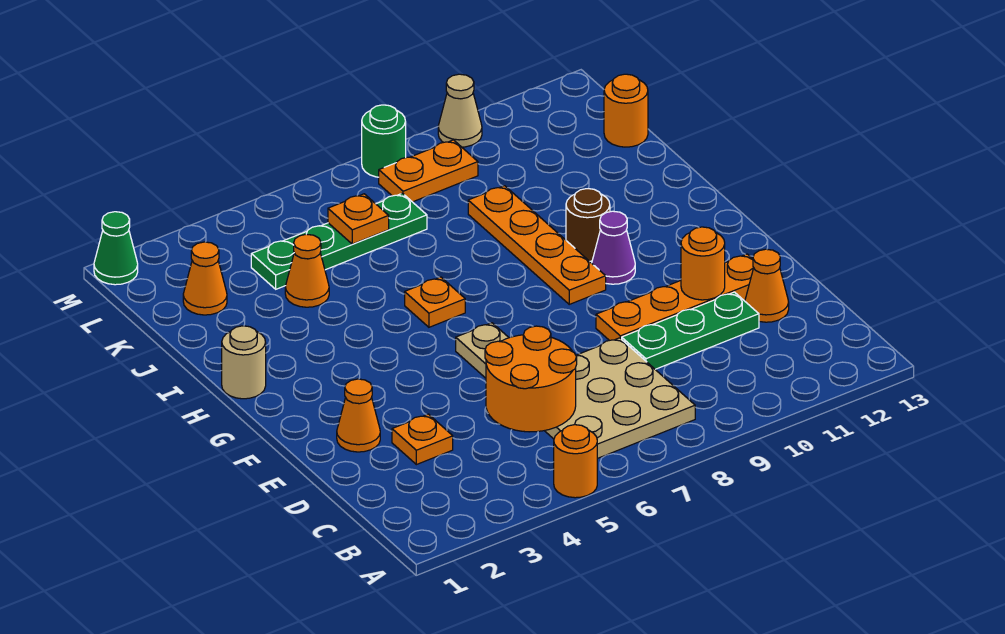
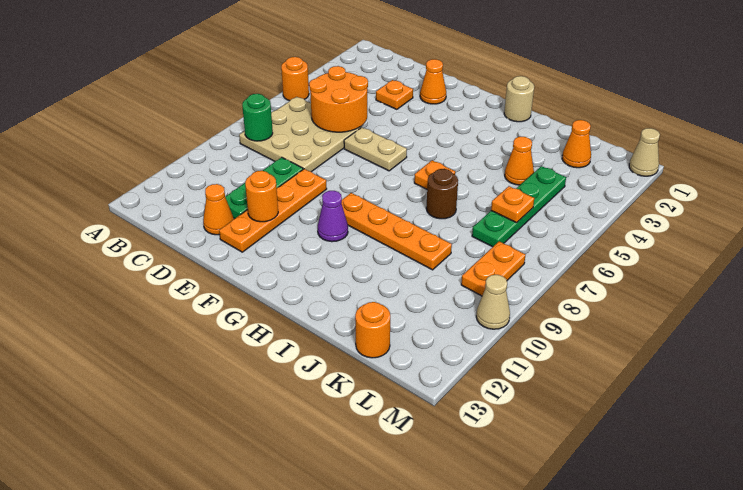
brown round brick H10 level 1 -> brown round brick I7 level 1
green cone M1 level 1 -> tan cone M1 level 1
green round brick M8 level 1 -> green round brick B8 level 2

